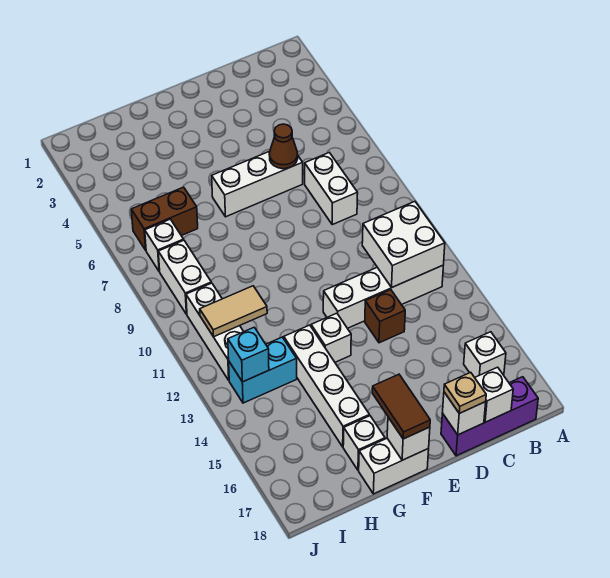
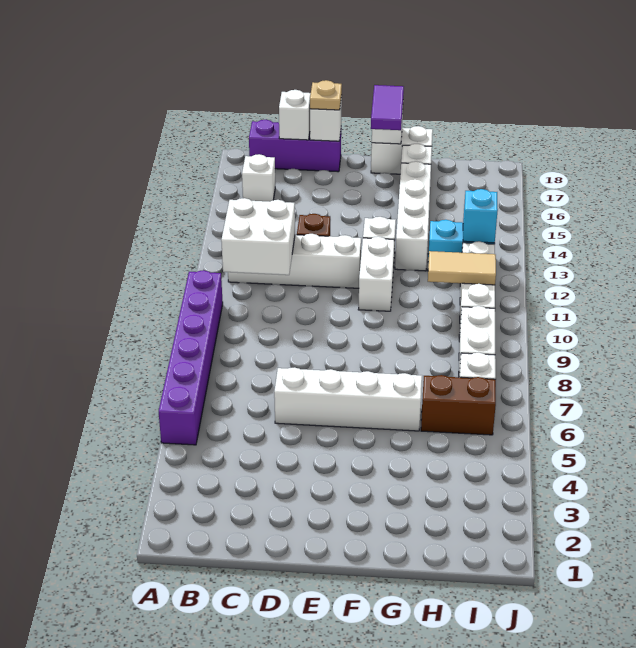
none -> purple brick A5:A10 level 1
white brick C7:C8 level 1 -> white brick F11:F12 level 1
white brick D6:F6 level 1 -> white brick D6:G6 level 1
brown cone D6 level 2 -> none
brown tile F17:F18 level 3 -> purple tile F17:F18 level 3

